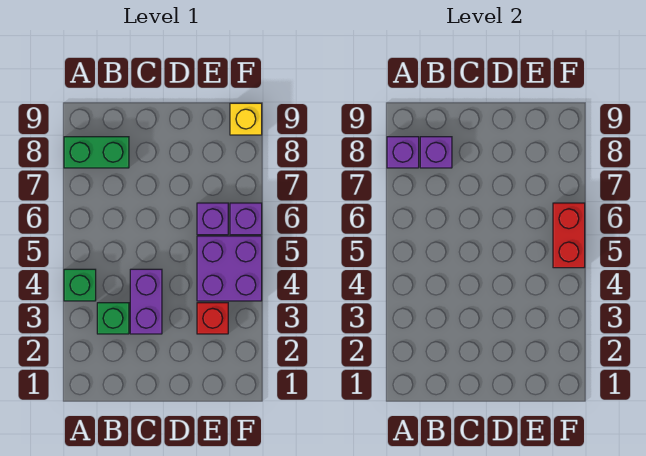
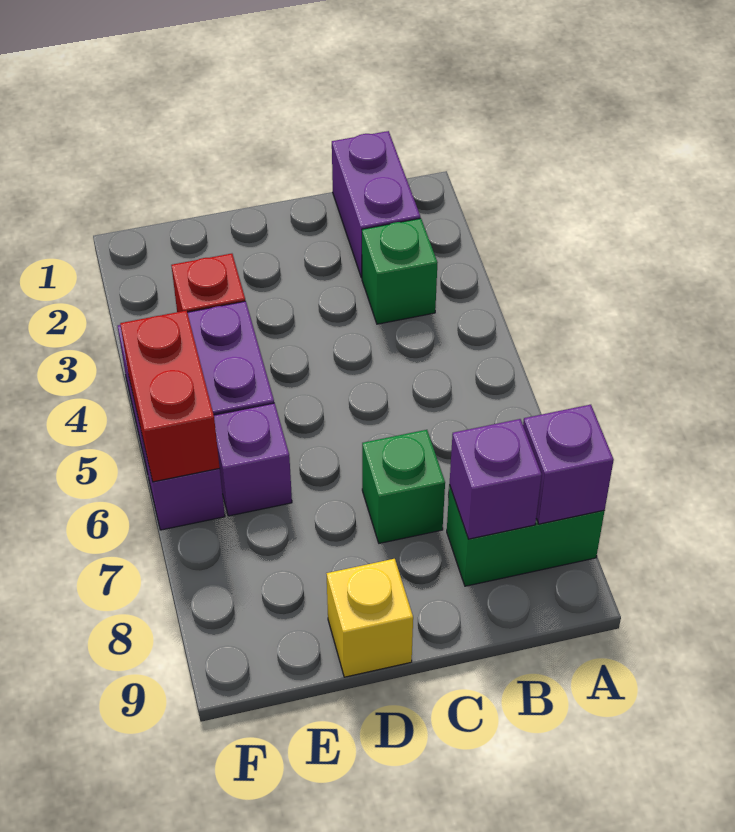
green brick A4 level 1 -> green brick C7 level 1
purple brick C3:C4 level 1 -> purple brick B1:B2 level 1
yellow brick F9 level 1 -> yellow brick D9 level 1

